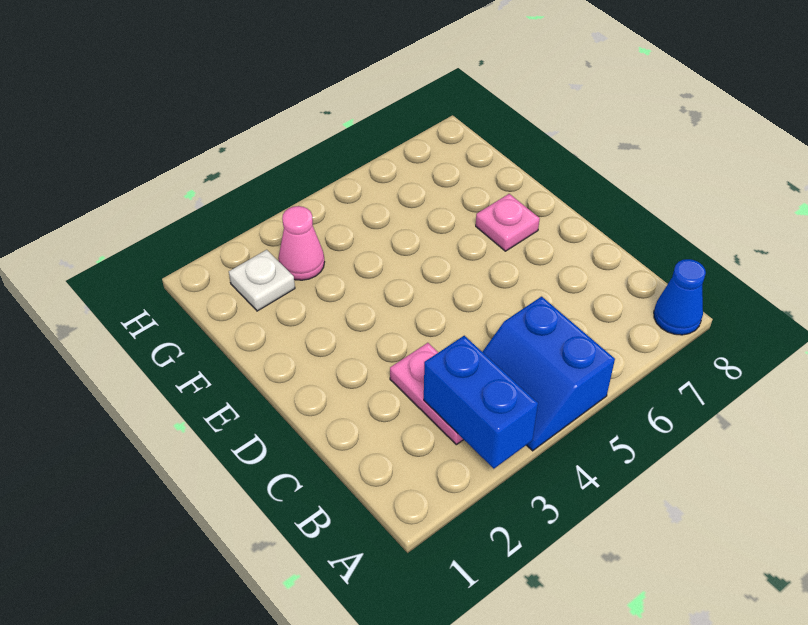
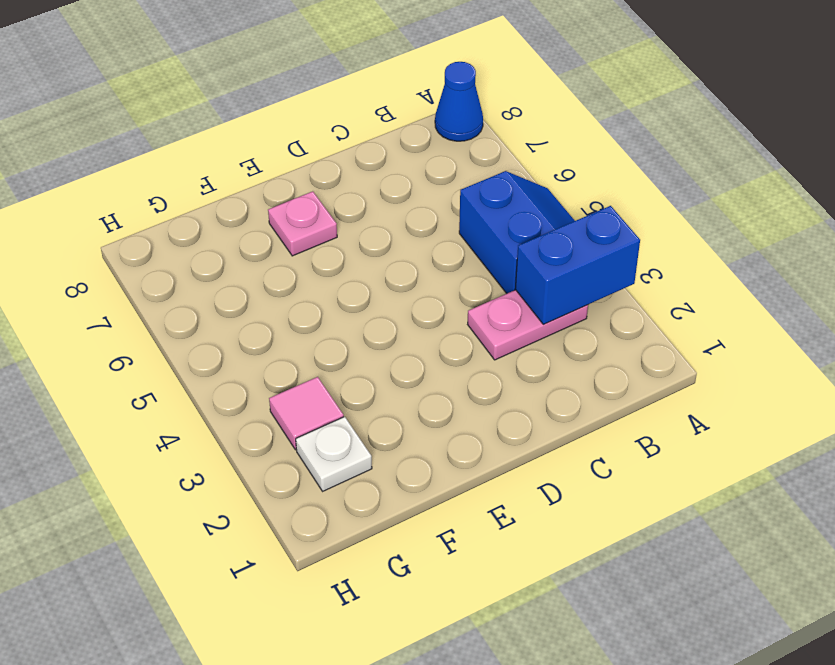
blue slope A4:B5 level 1 top 5 -> blue slope A4:B5 level 1 top B
pink cone G3 level 1 -> pink tile G3 level 1

